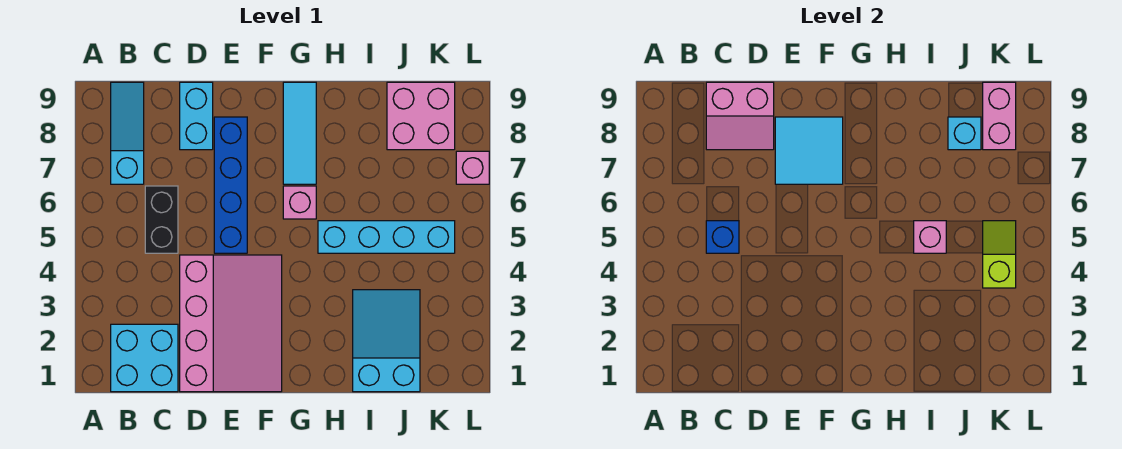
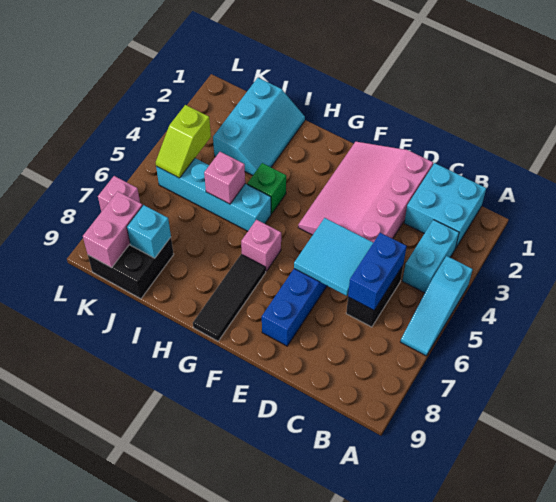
cyan slope B7:B9 level 1 top 7 -> cyan slope A4:A6 level 1 top 4
blue brick C5 level 2 -> blue brick C5:C6 level 2
pink slope C8:D9 level 2 top 9 -> none
cyan brick D8:D9 level 1 -> cyan brick B3:B4 level 1
cyan tile E7:F8 level 2 -> cyan tile D5:E6 level 2
cyan tile G7:G9 level 1 -> black tile G7:G9 level 1
none -> green brick H4 level 1
cyan slope I1:J3 level 1 top 1 -> cyan slope I1:J3 level 1 top J
pink brick J8:K9 level 1 -> black brick J8:K9 level 1

